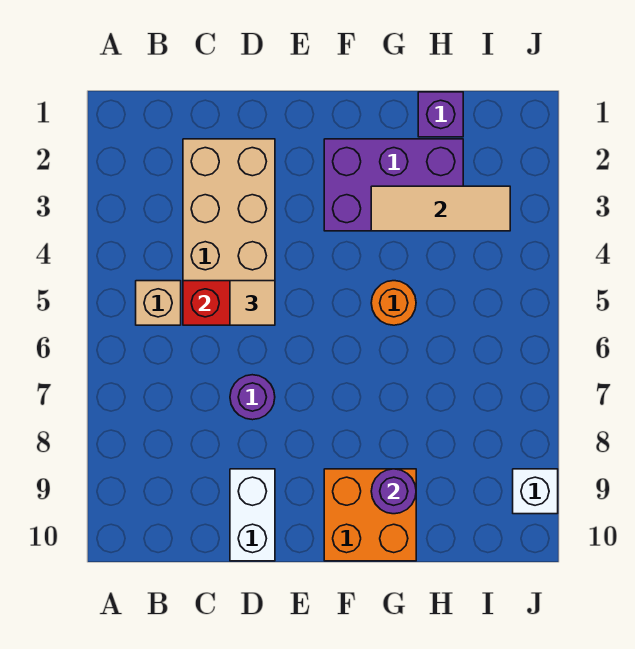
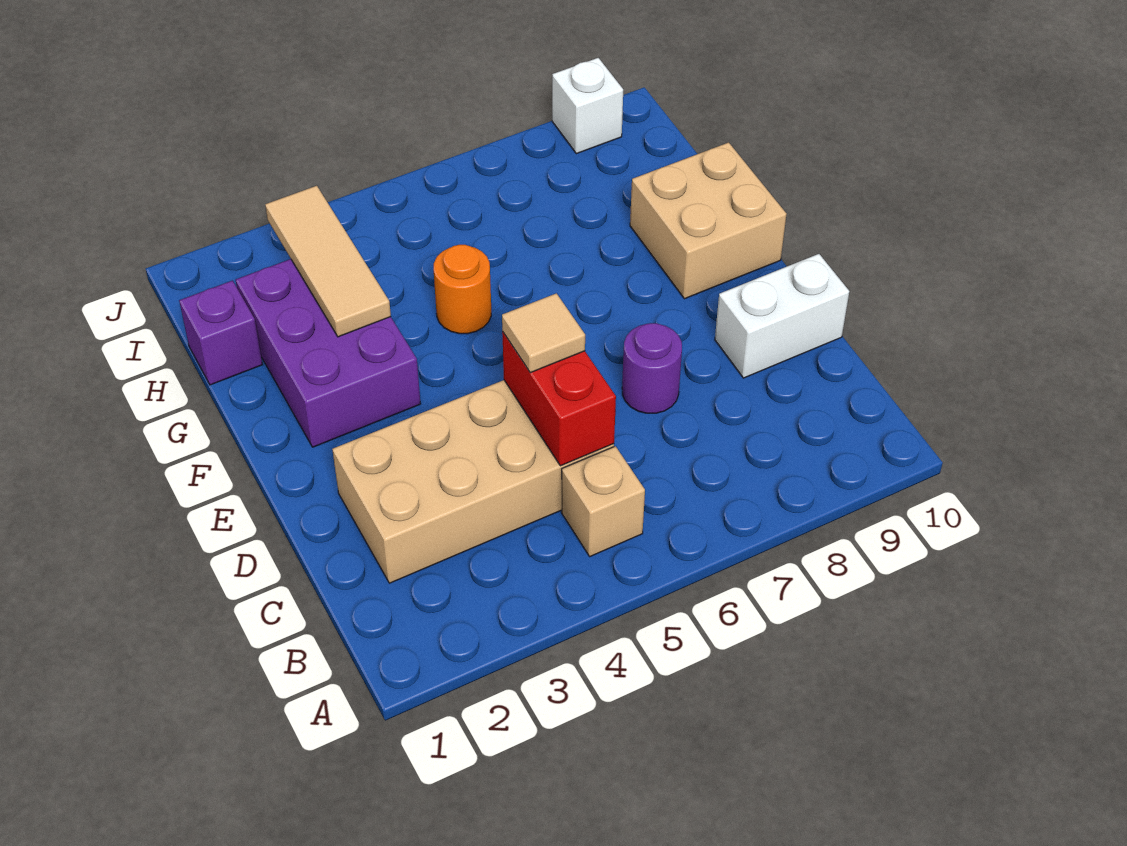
orange brick F9:G10 level 1 -> tan brick F9:G10 level 1
purple round brick G9 level 2 -> none

